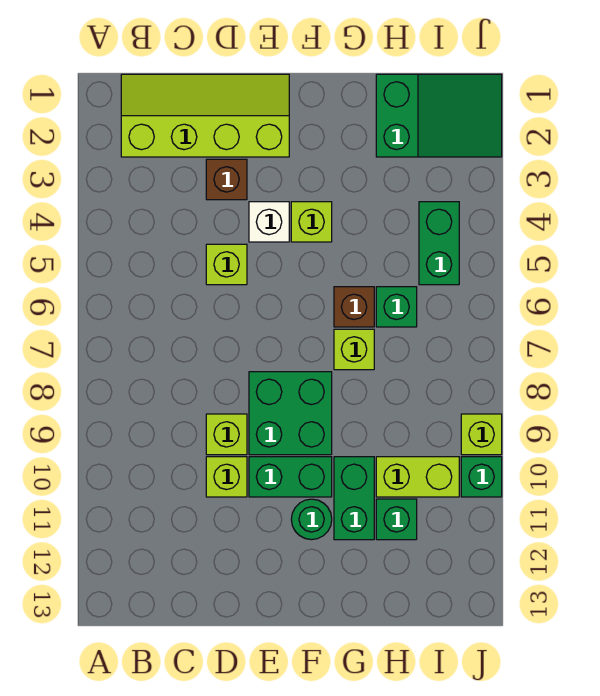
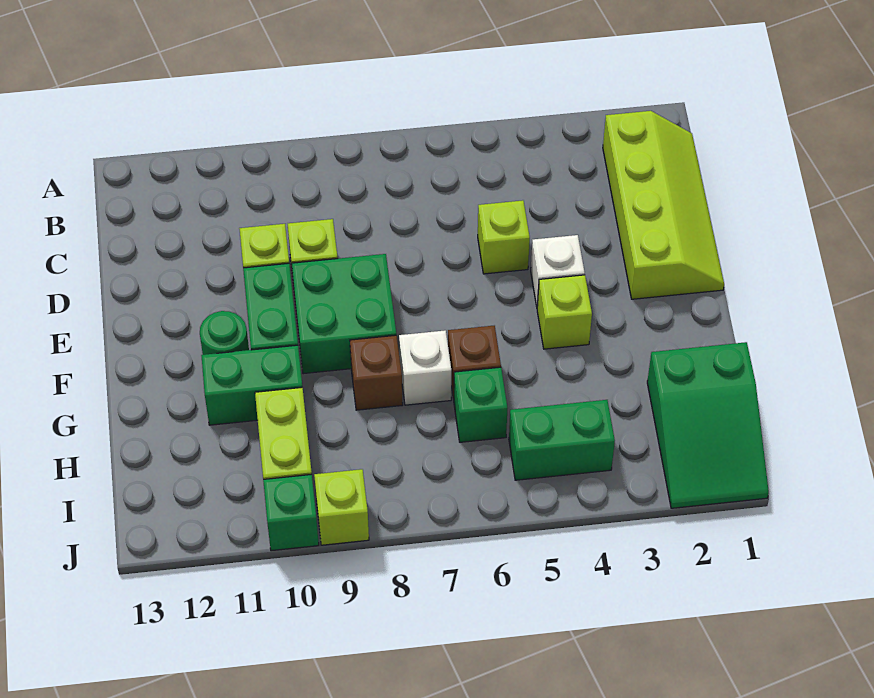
brown brick D3 level 1 -> brown brick G8 level 1
lime brick G7 level 1 -> white brick G7 level 1
green brick H11 level 1 -> none

